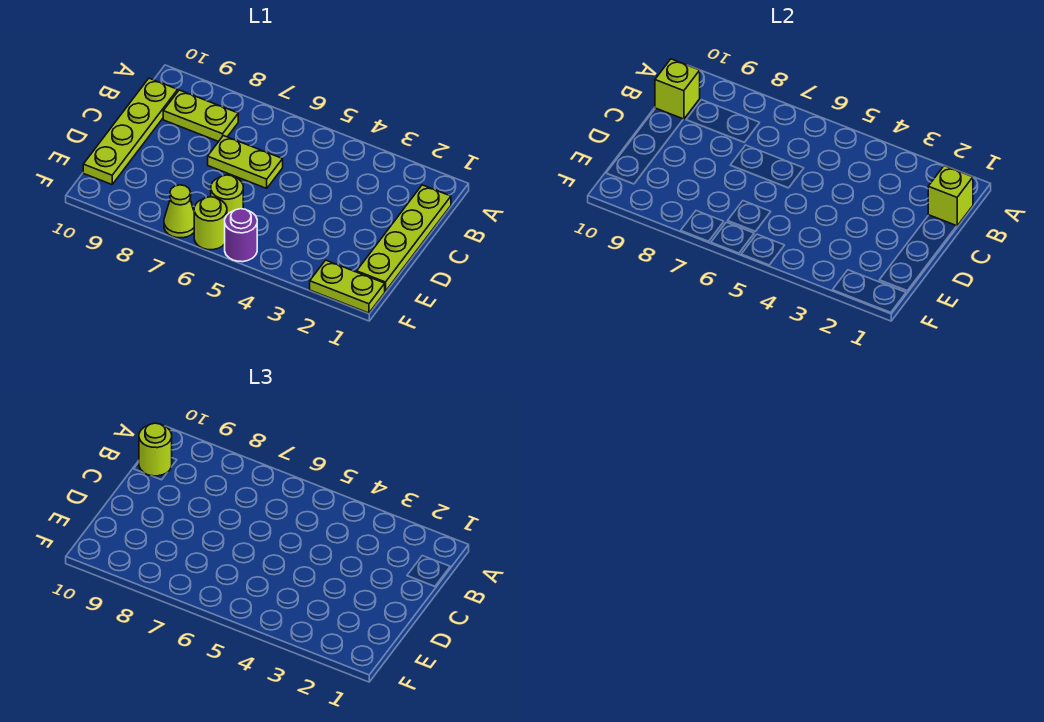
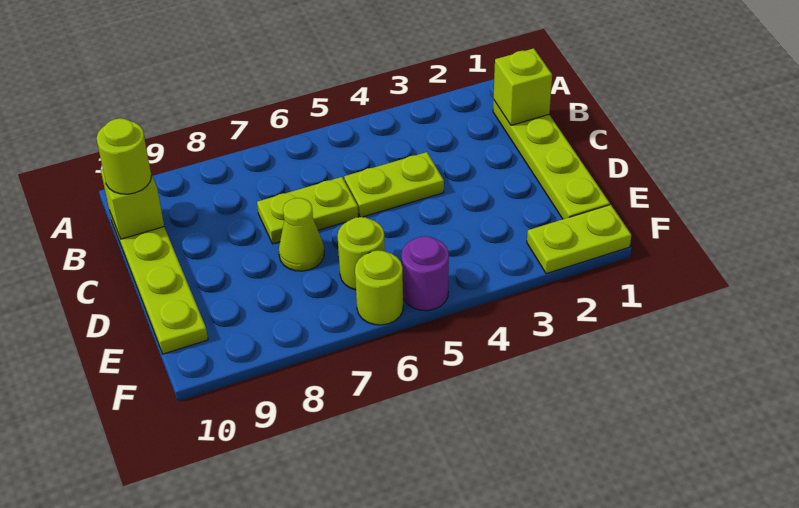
lime plate B8:B9 level 1 -> lime plate C4:C5 level 1
lime cone F7 level 1 -> lime cone D7 level 1

